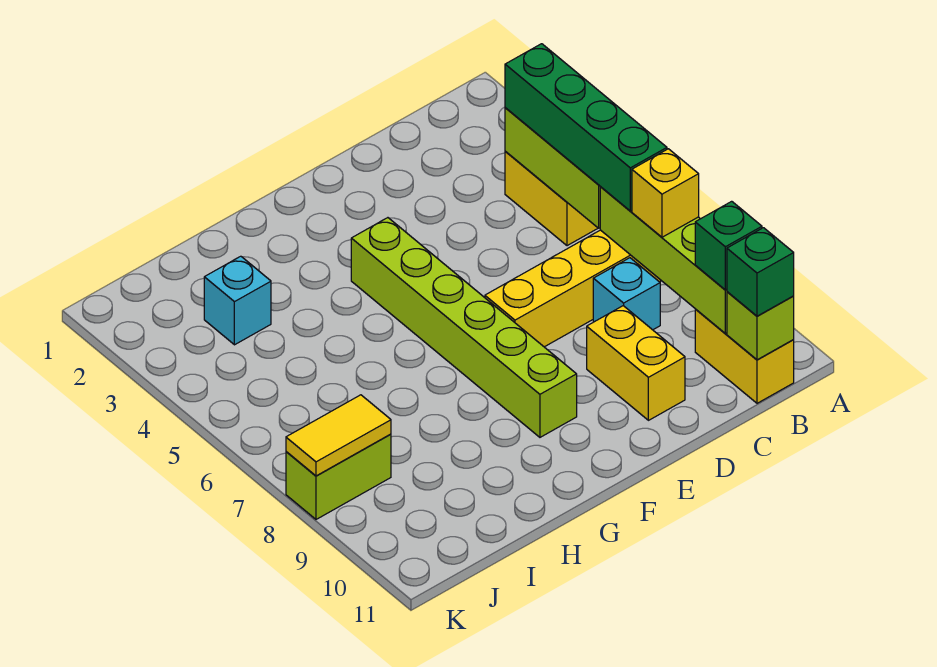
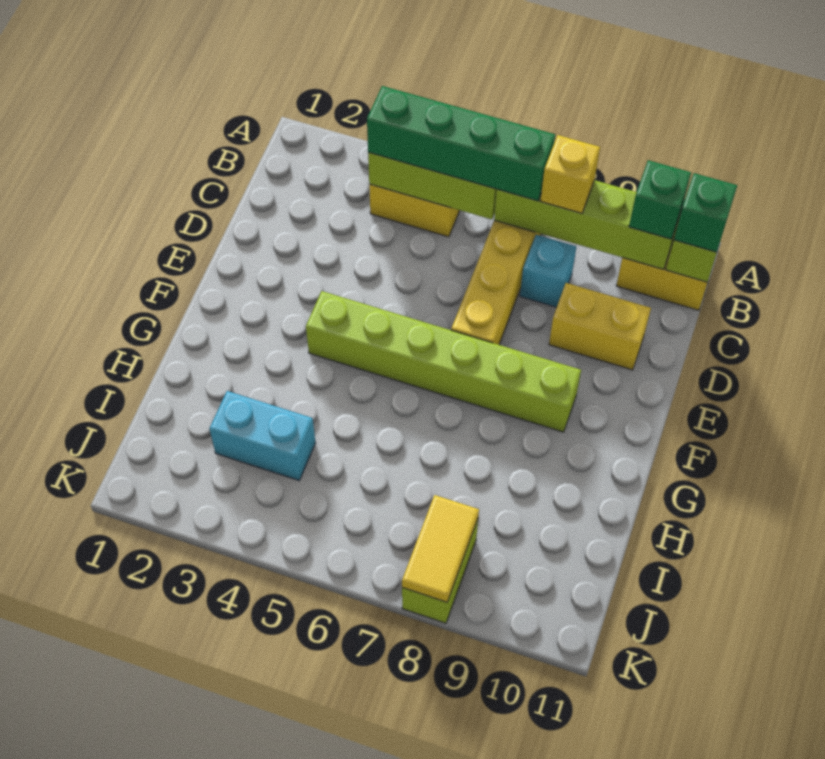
cyan brick I3 level 1 -> cyan brick I3:I4 level 1

